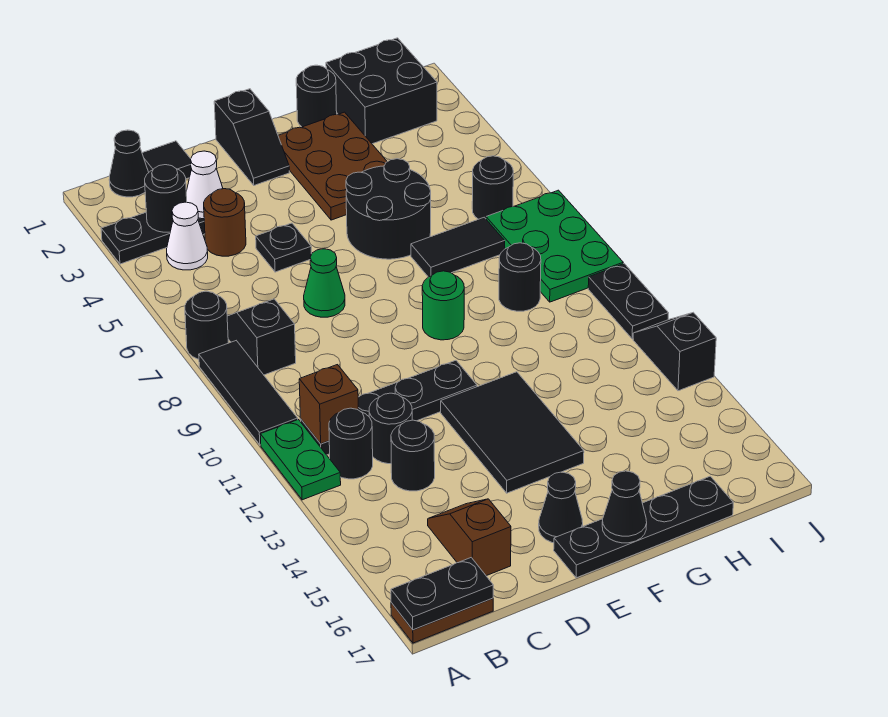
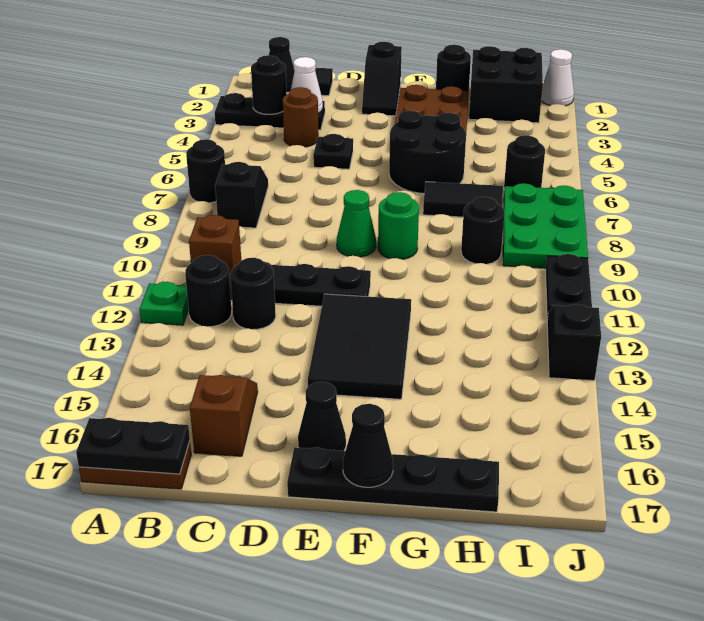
black tile A8:A10 level 1 -> none
green plate A11:A12 level 1 -> green plate A12 level 1
white cone B4 level 1 -> white cone J1 level 1
black round brick C13 level 1 -> none
green cone D7 level 1 -> green cone E9 level 1

